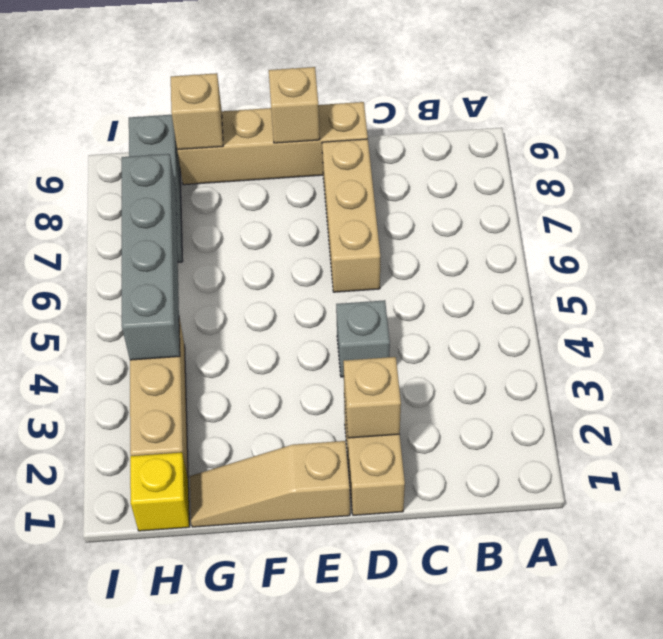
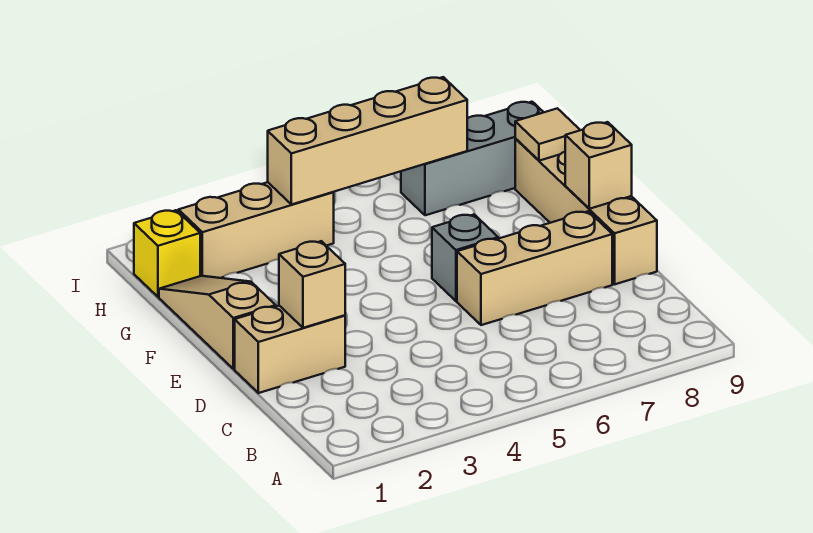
grey brick D4 level 1 -> grey brick E6 level 1
tan brick G9 level 2 -> tan tile G9 level 2
grey brick H4:H7 level 2 -> tan brick H4:H7 level 2

